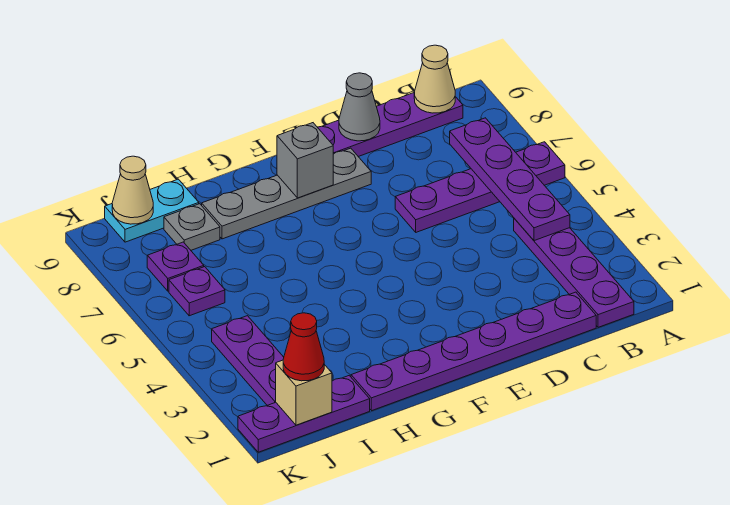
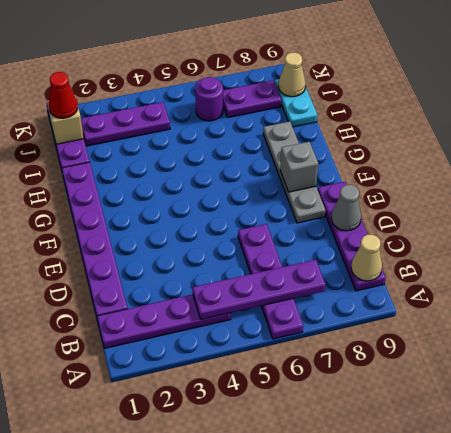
grey plate I8 level 1 -> none
purple plate J6 level 1 -> purple round brick J6 level 1
purple plate J7 level 1 -> purple plate J7:J8 level 1

